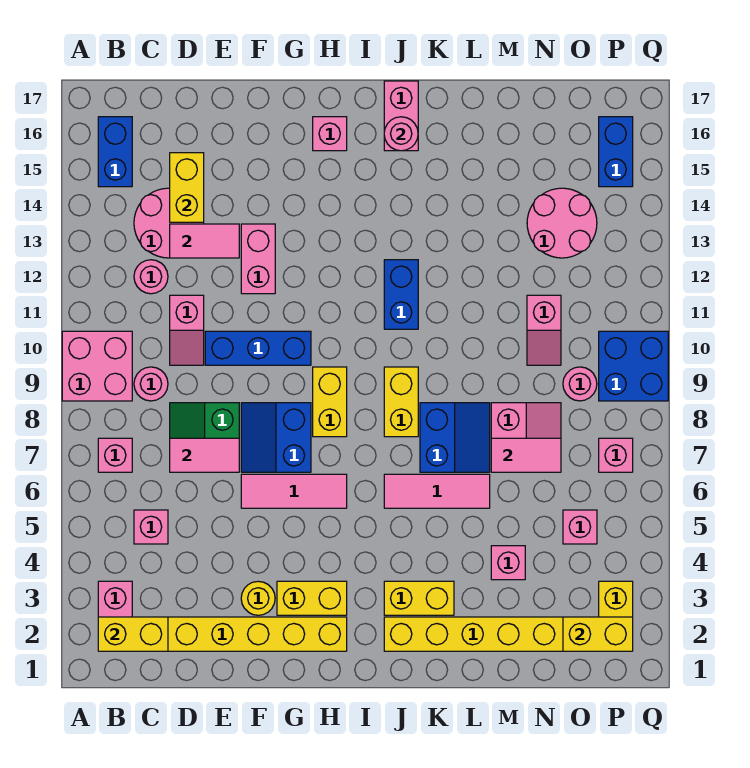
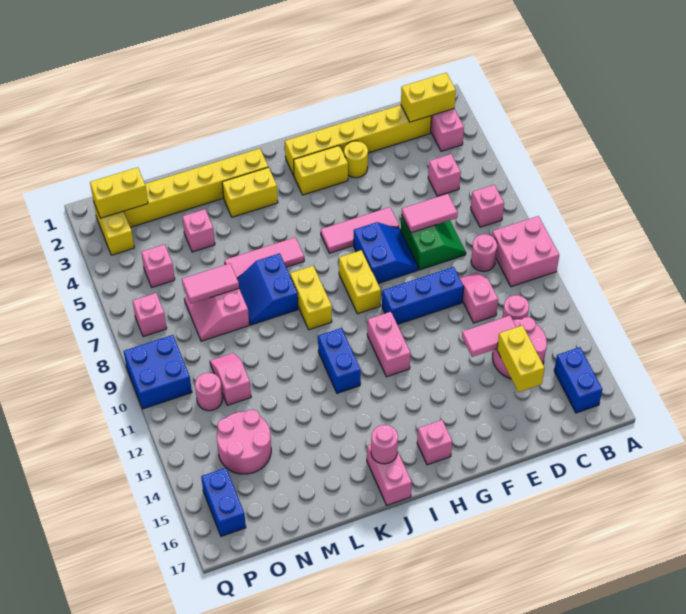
pink brick F12:F13 level 1 -> pink brick H11:H12 level 1
pink round brick O9 level 1 -> pink round brick O11 level 1

